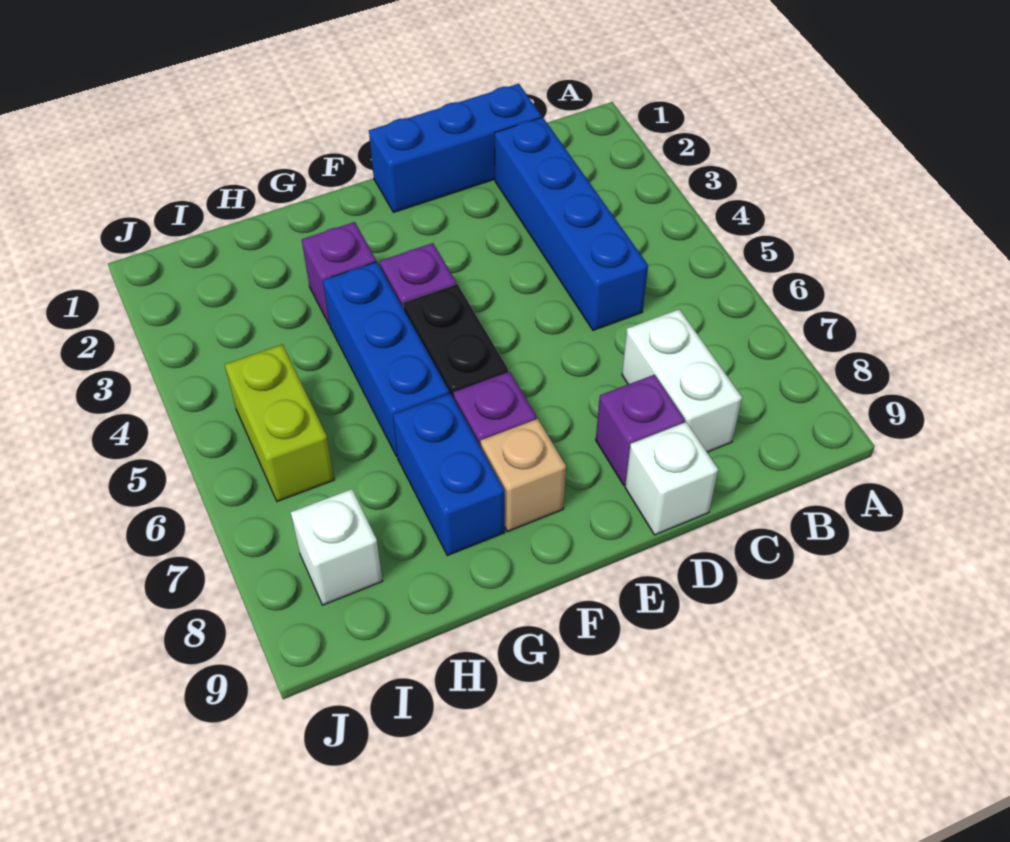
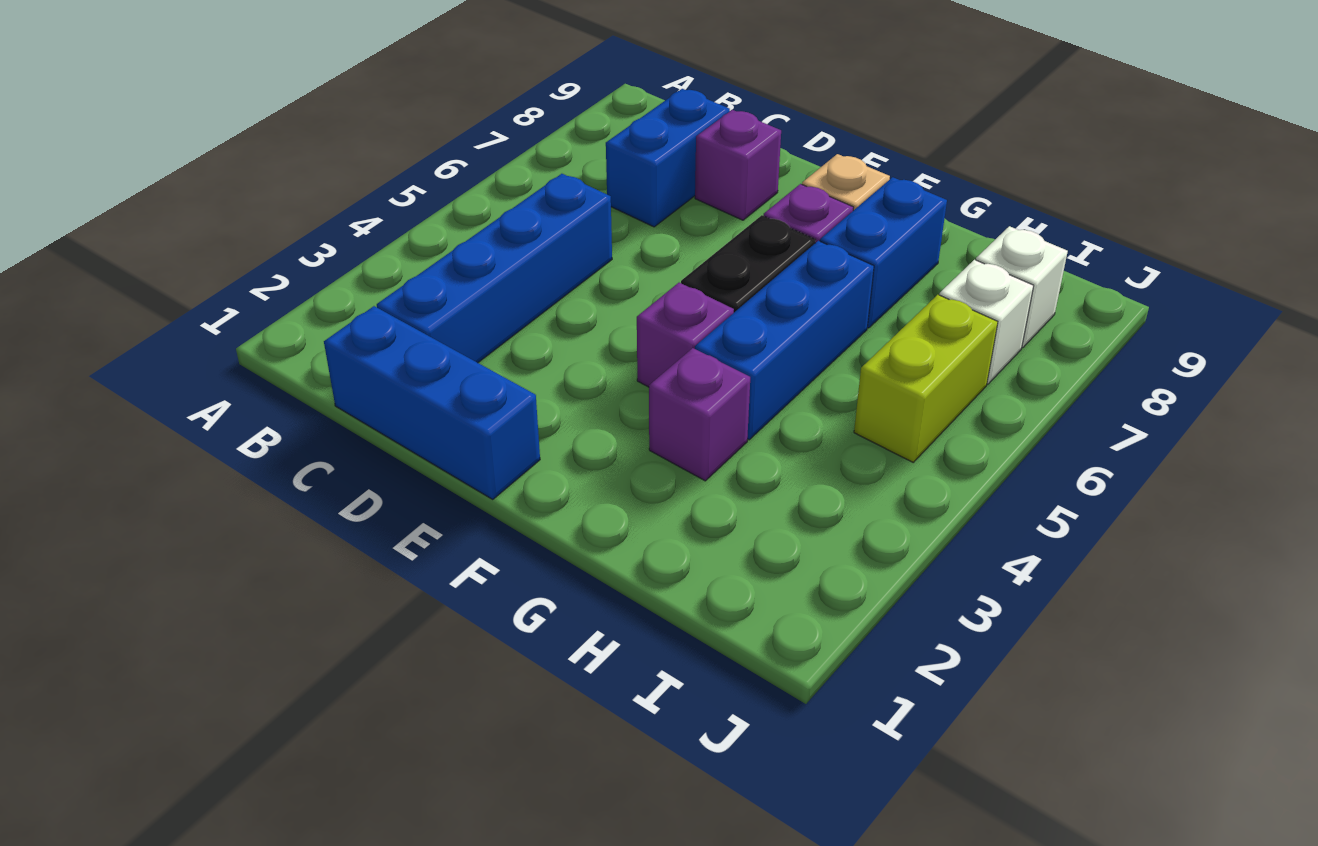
white brick C7:C8 level 1 -> blue brick C7:C8 level 1
white brick D9 level 1 -> white brick I7 level 1

